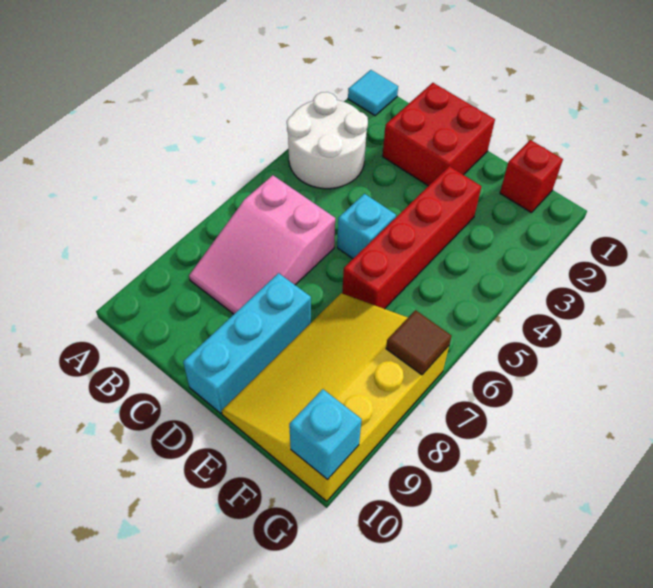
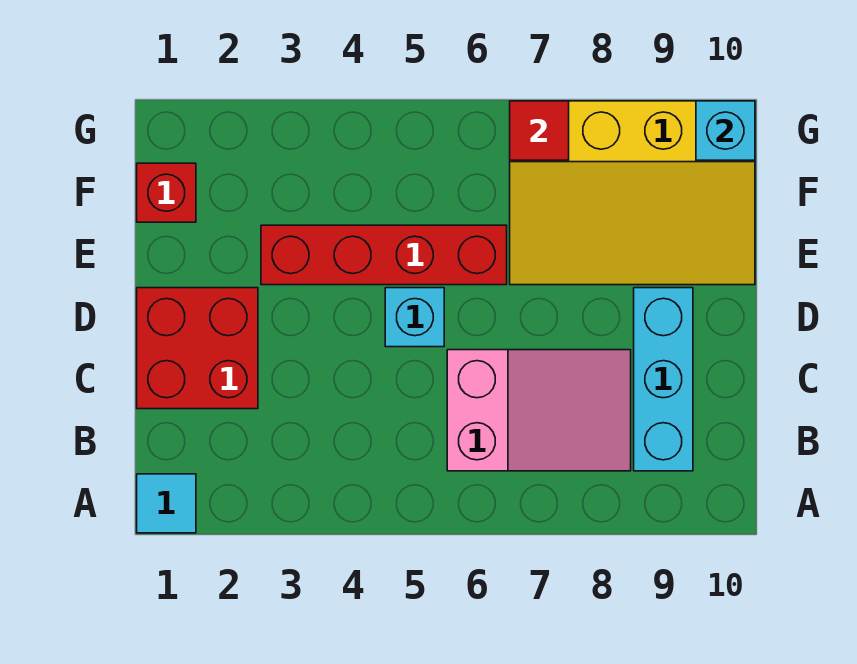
white round brick A3:B4 level 1 -> none
cyan brick D8:D10 level 1 -> cyan brick B9:D9 level 1
brown tile G7 level 2 -> red tile G7 level 2

